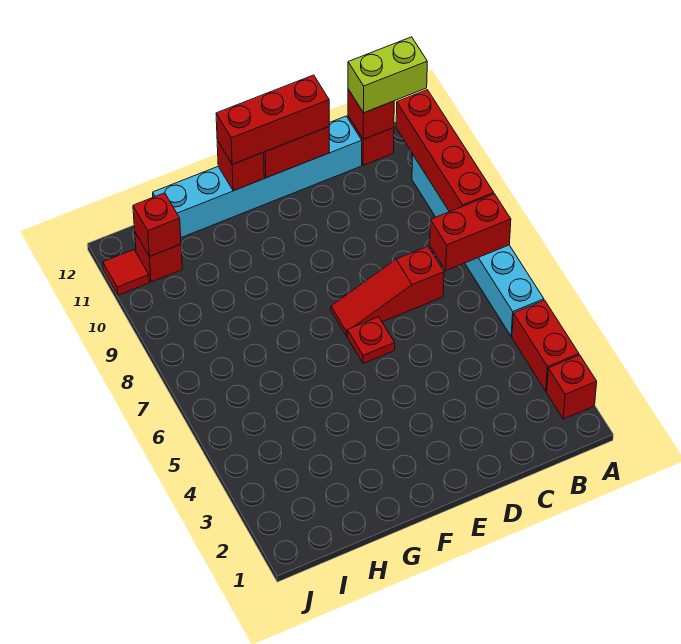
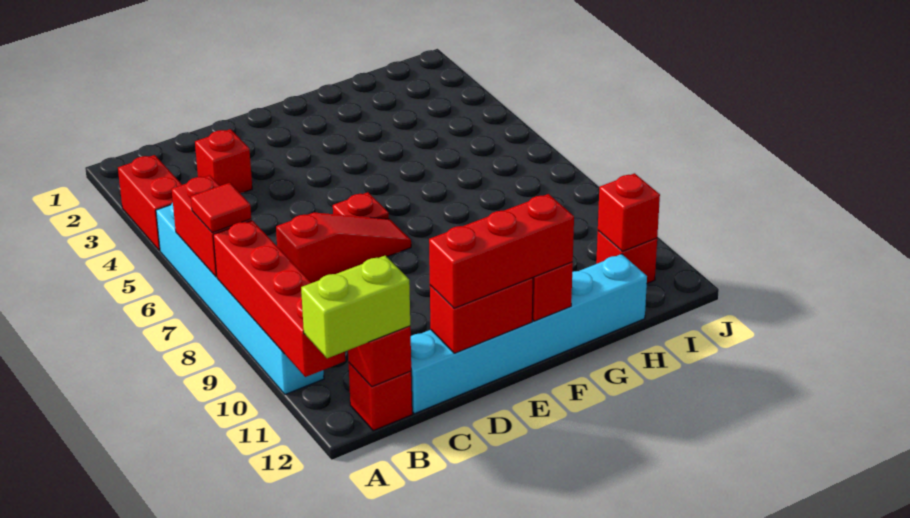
red brick A2 level 1 -> red brick C3 level 1
red brick A7:B7 level 2 -> red brick A6:A7 level 2
red tile J11 level 1 -> red tile A7 level 3

